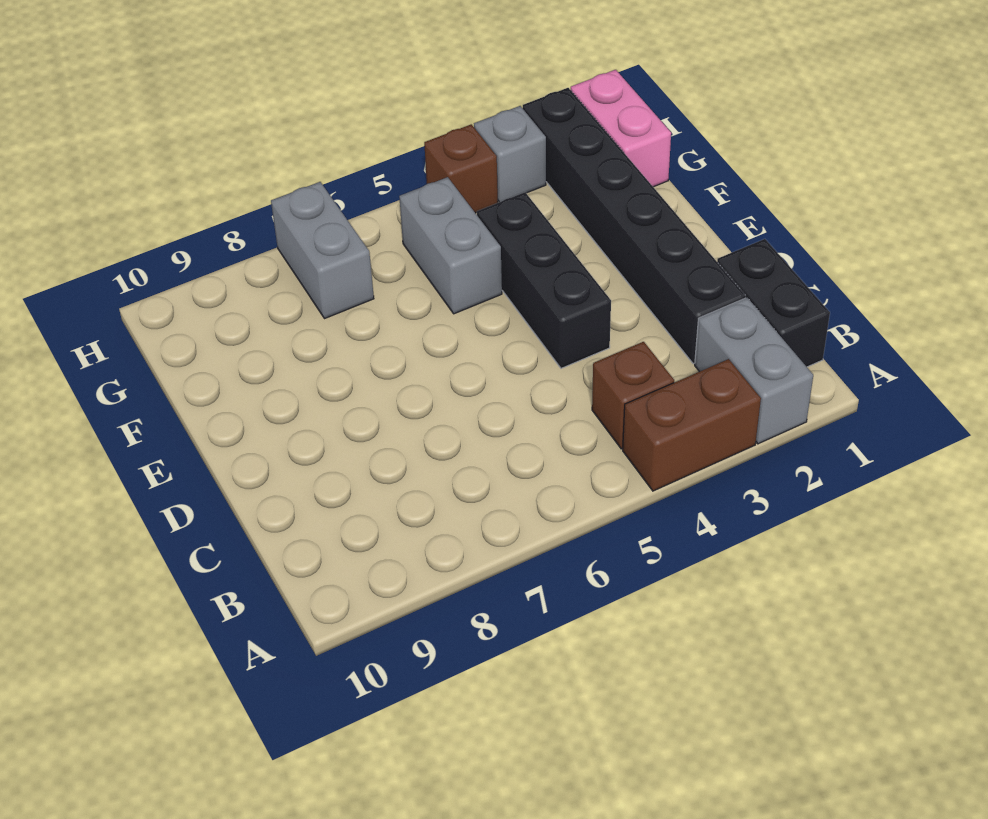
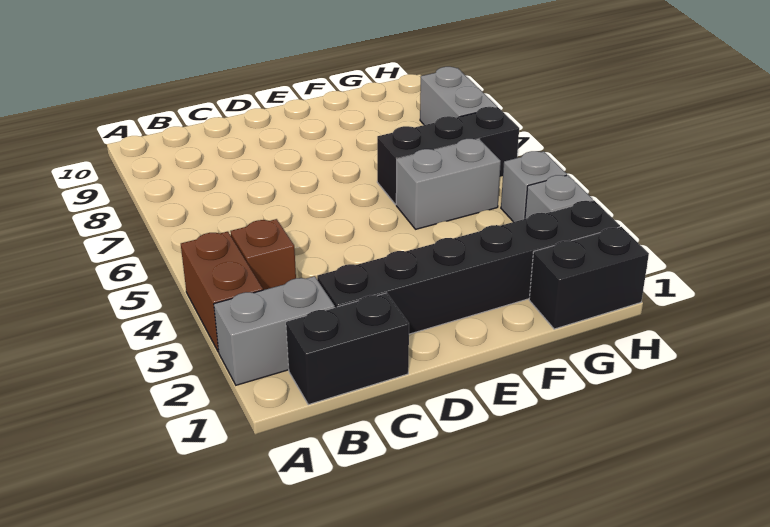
black brick D4:F4 level 1 -> black brick F6:H6 level 1
pink brick G1:H1 level 1 -> black brick G1:H1 level 1
grey brick G7:H7 level 1 -> grey brick H7:H8 level 1
brown brick H4 level 1 -> grey brick H4 level 1

